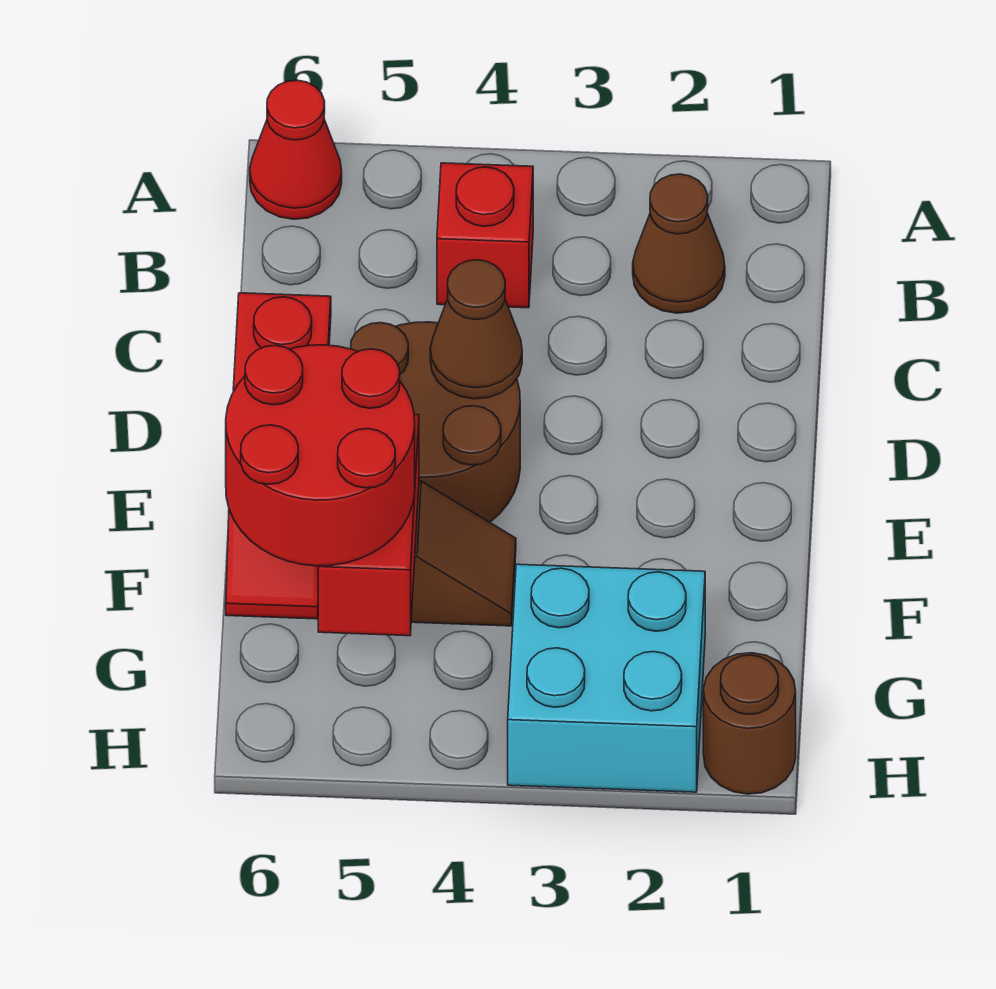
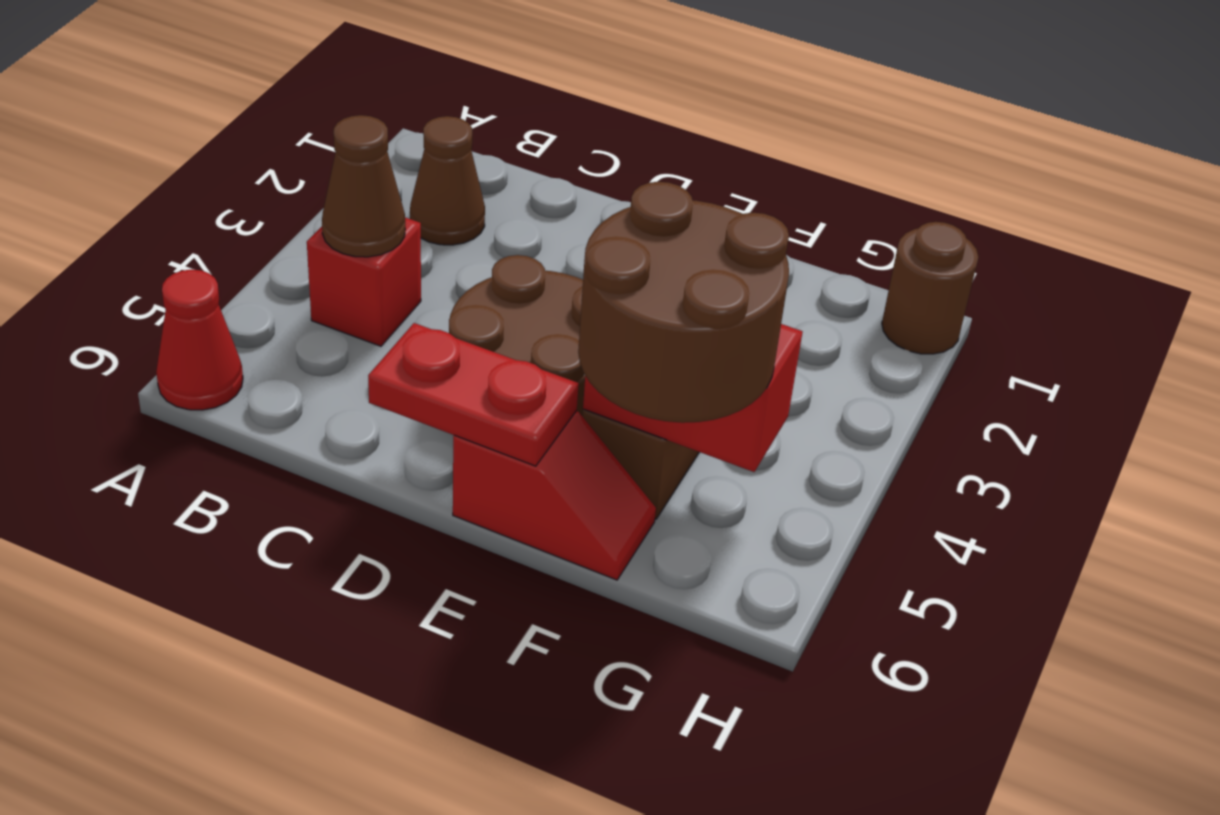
brown cone D4 level 2 -> brown cone B4 level 2
red round brick F5:G6 level 3 -> brown round brick F5:G6 level 3
cyan brick G2:H3 level 1 -> none

